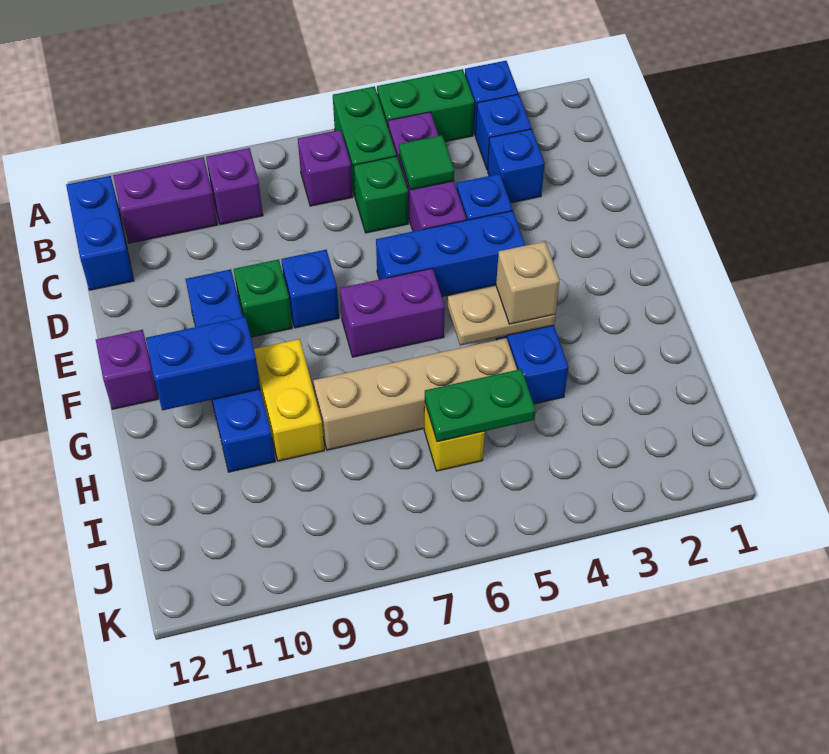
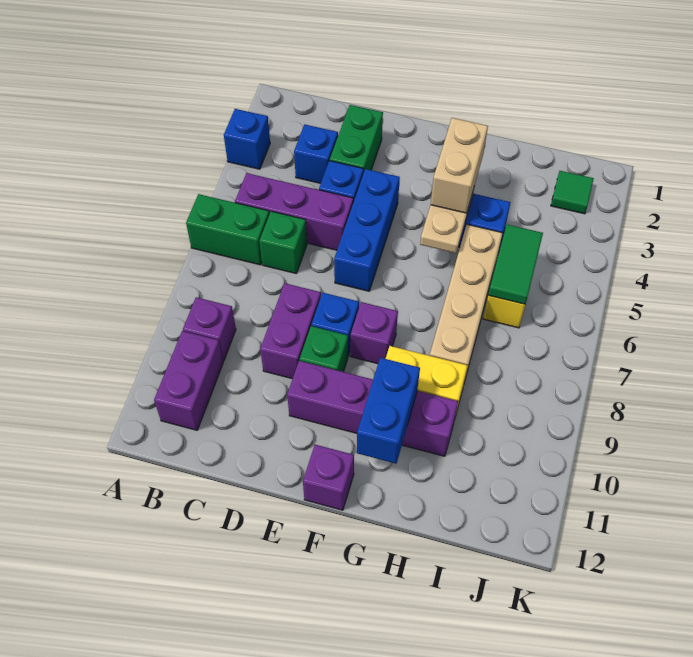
green brick A4:A5 level 1 -> green brick D2:D3 level 1
blue brick B3 level 1 -> none
purple brick B7 level 1 -> purple brick F8 level 1
blue brick B12:C12 level 1 -> none
green tile C5 level 2 -> green tile J2 level 1
blue brick E10:H10 level 1 -> purple brick E10:H10 level 1
purple brick F6:F7 level 1 -> purple brick D8:D9 level 1
tan brick G4 level 3 -> tan brick G3:G4 level 3
green plate I5:I6 level 2 -> green tile I5:I6 level 2

